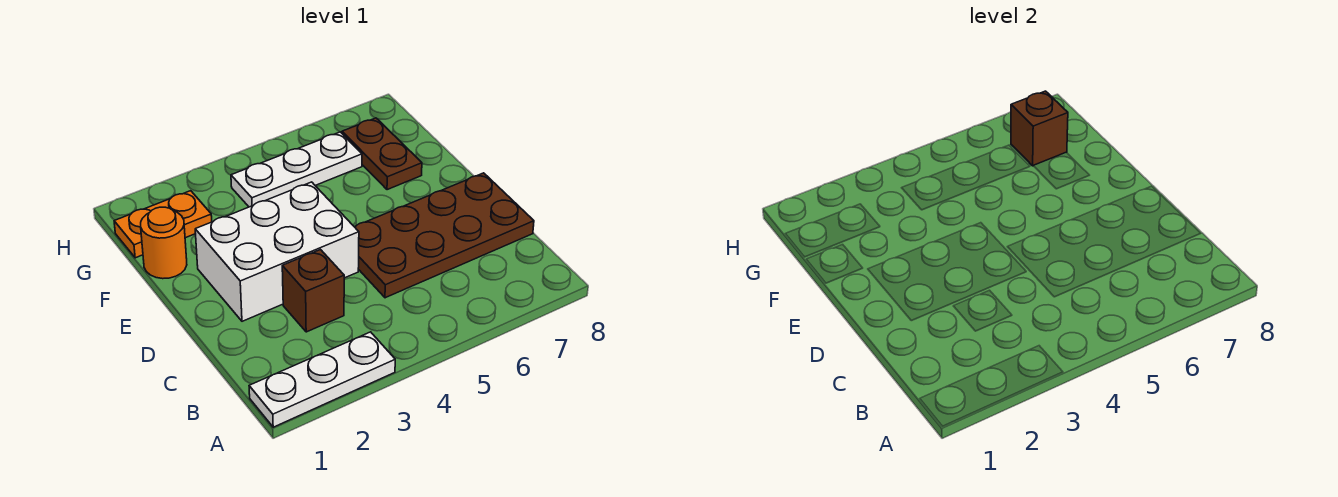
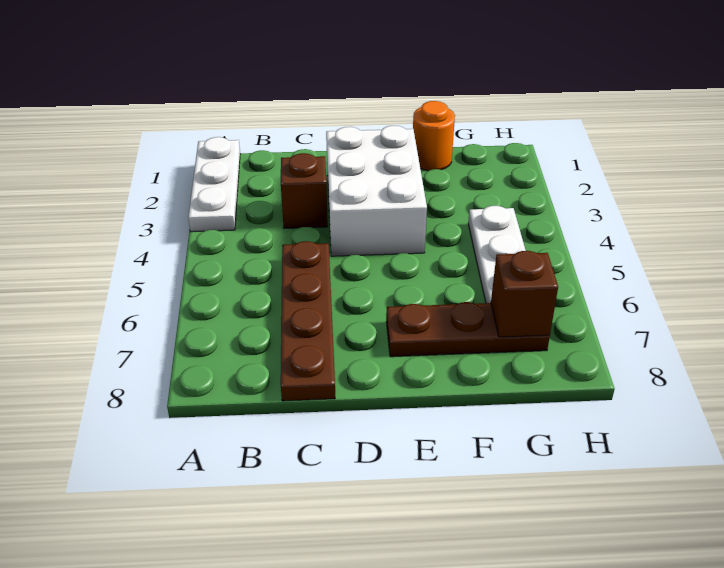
brown plate C5:D8 level 1 -> brown plate C5:C8 level 1
brown plate F7:G7 level 1 -> brown plate E7:G7 level 1
orange plate G1:G2 level 1 -> none

